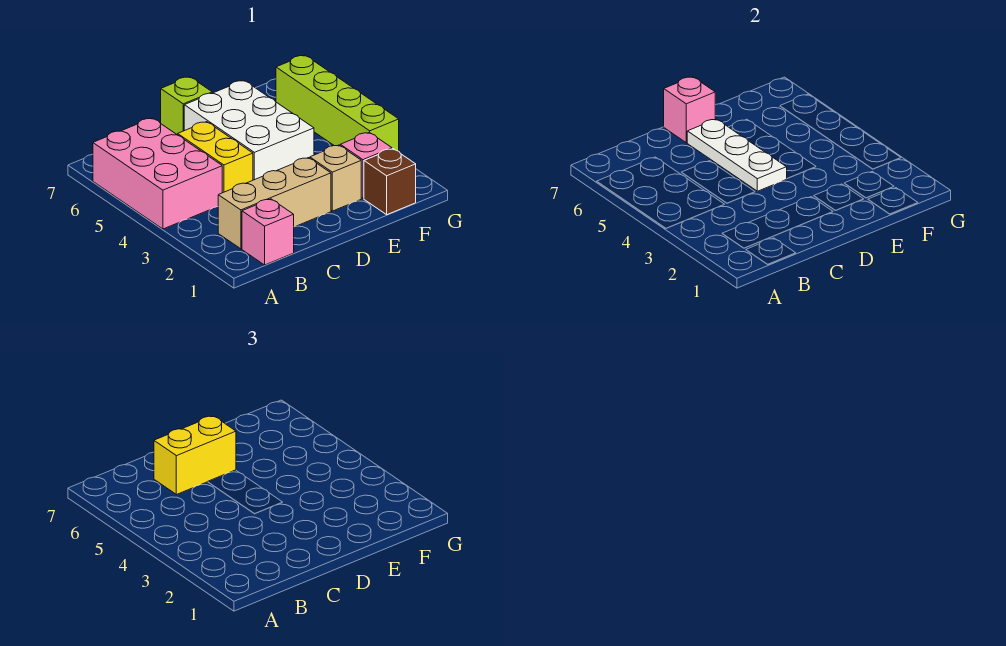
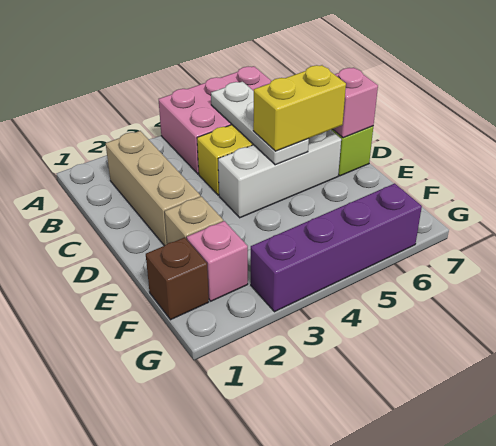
pink brick B1 level 1 -> none
yellow brick C6:D6 level 3 -> yellow brick D5:D6 level 3
white brick D4:E6 level 1 -> white brick D4:D6 level 1
white plate D4:D6 level 2 -> white plate B5:D5 level 2
lime brick G3:G6 level 1 -> purple brick G3:G6 level 1

